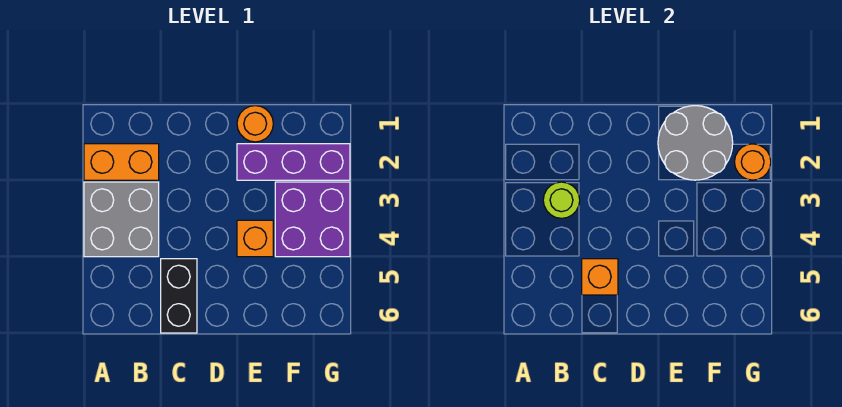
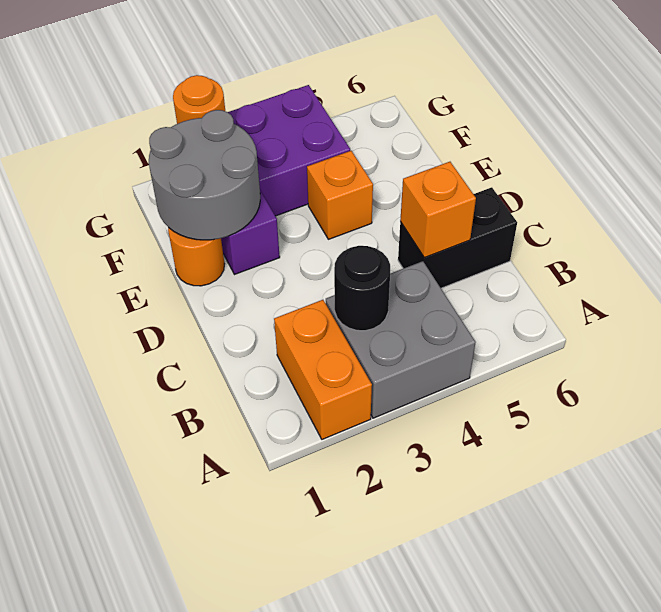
lime round brick B3 level 2 -> black round brick B3 level 2

